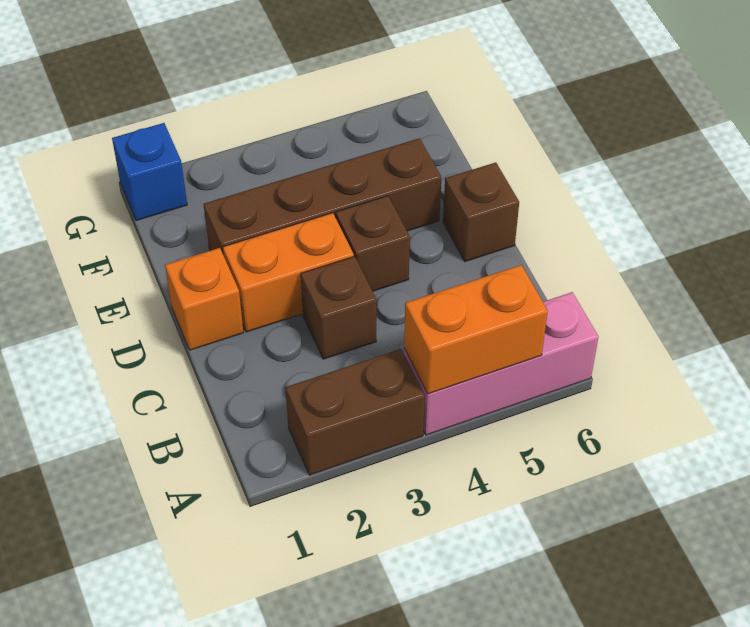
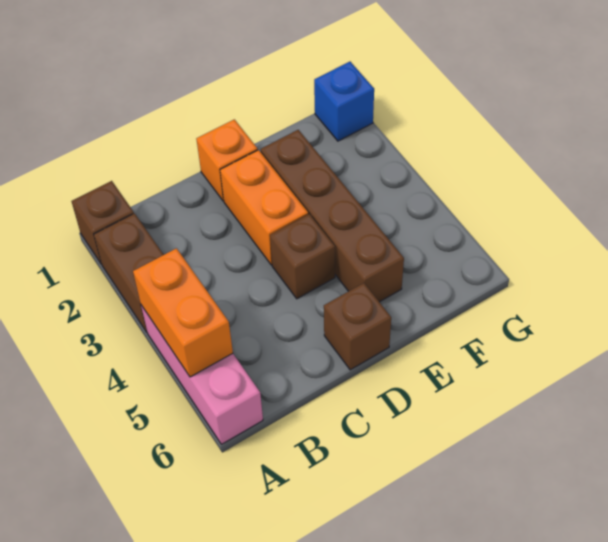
brown brick C3 level 1 -> brown brick A1 level 1

